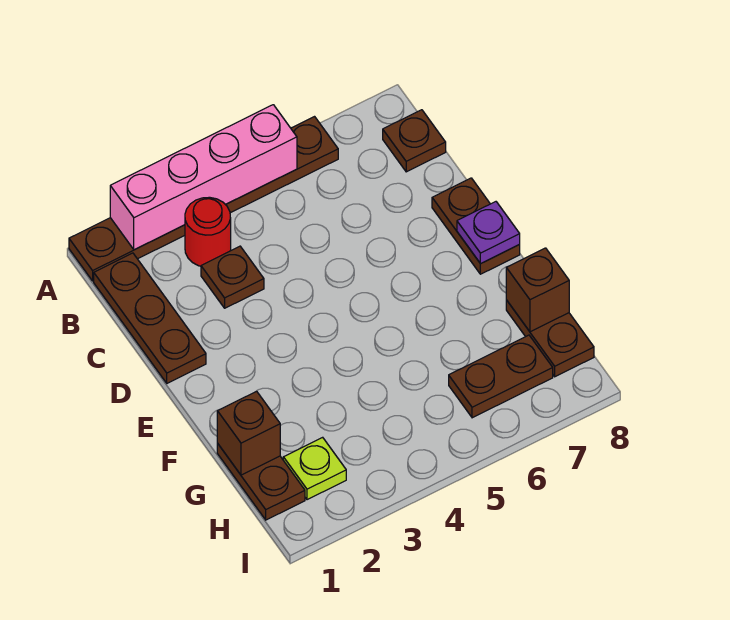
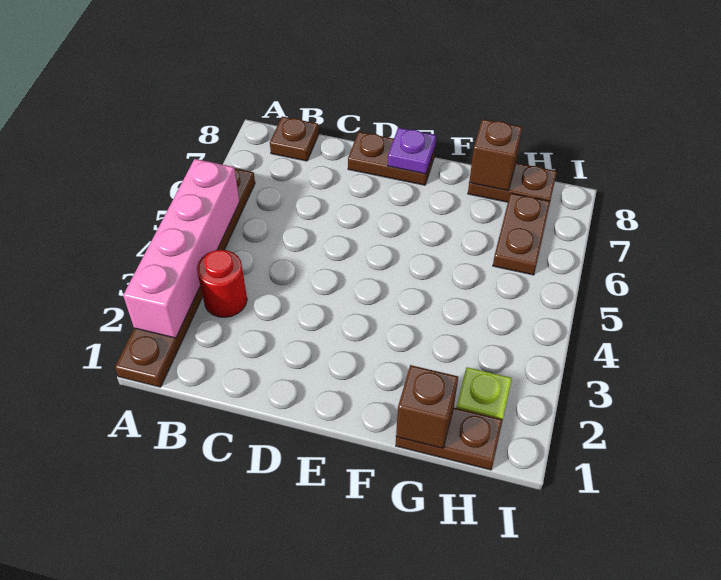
brown plate B1:D1 level 1 -> none
brown plate C3 level 1 -> none

